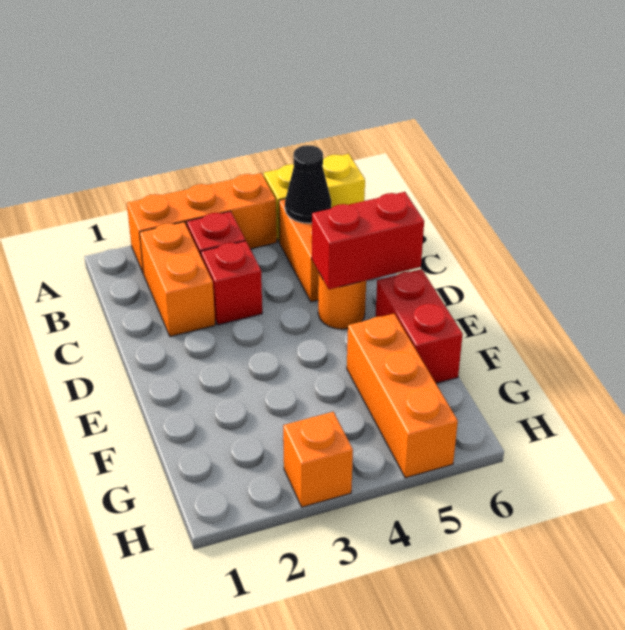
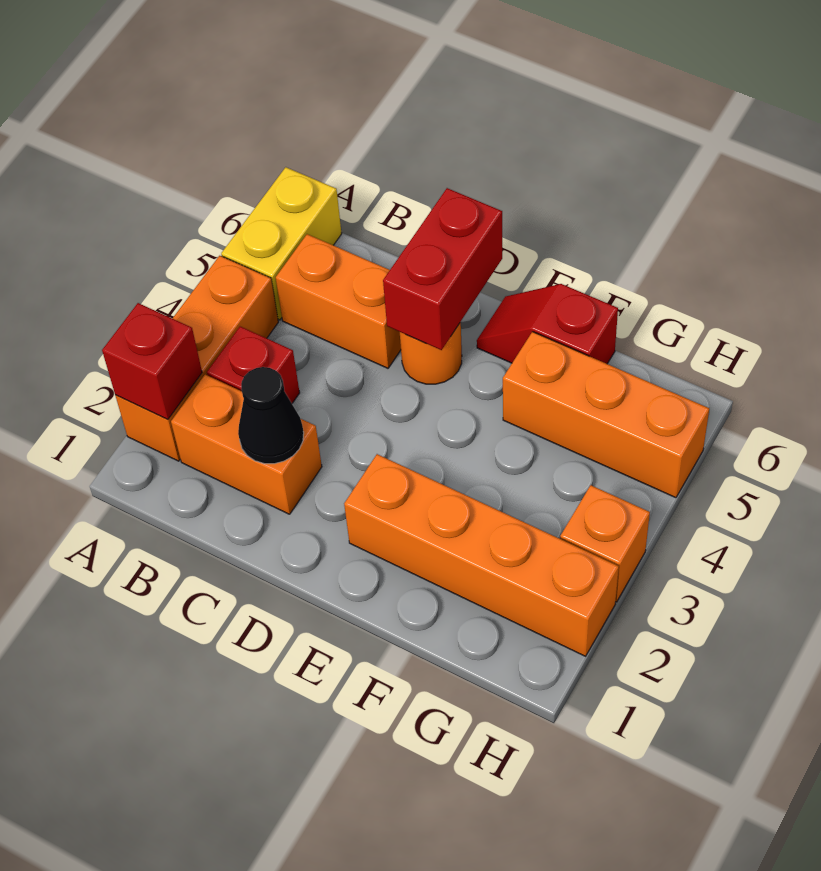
black cone B5 level 2 -> black cone C2 level 2
red brick C3 level 1 -> red brick A2 level 2
none -> orange brick E2:H2 level 1
red brick E6:F6 level 1 -> red slope E6:F6 level 1 top F

